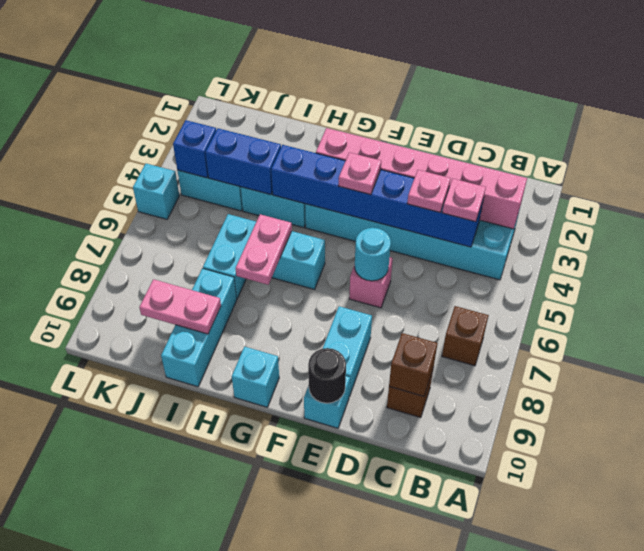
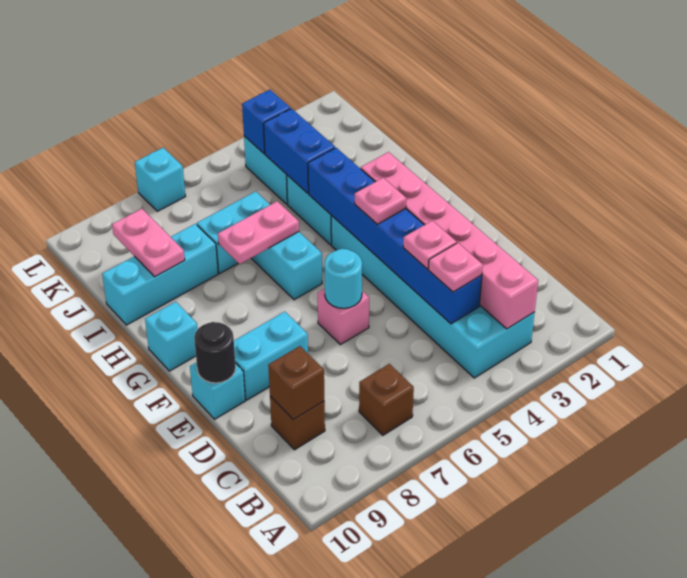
cyan brick L5 level 1 -> cyan brick L7 level 1

